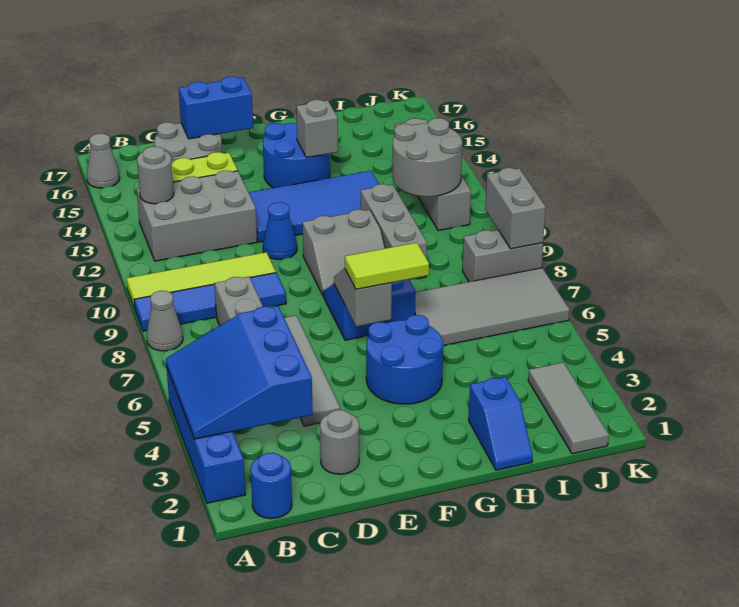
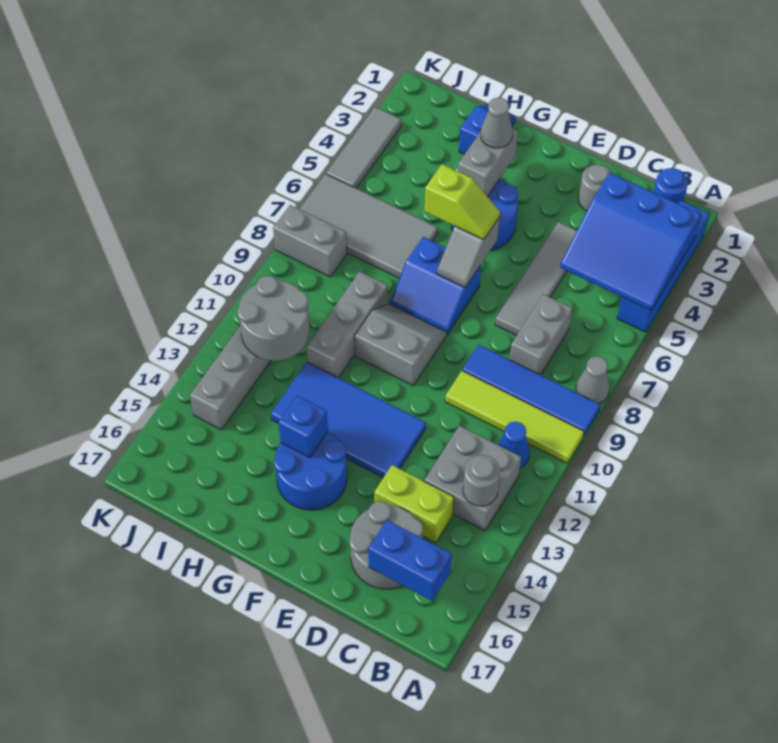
blue slope A3:C5 level 2 top C -> blue slope A3:C5 level 2 top 3
grey cone A16 level 1 -> grey cone G3 level 3
grey brick B12:D13 level 1 -> grey brick B12:C13 level 1
blue brick D16:E16 level 2 -> blue brick B16:C16 level 2
blue cone E11 level 1 -> blue cone B11 level 1
lime tile F6:G6 level 3 -> lime slope F6:G6 level 3 top G
grey brick G14 level 2 -> blue brick G14 level 2
grey tile J1:J3 level 1 -> grey tile K3:K5 level 1
grey brick K8:K9 level 2 -> grey brick G3:G4 level 2

